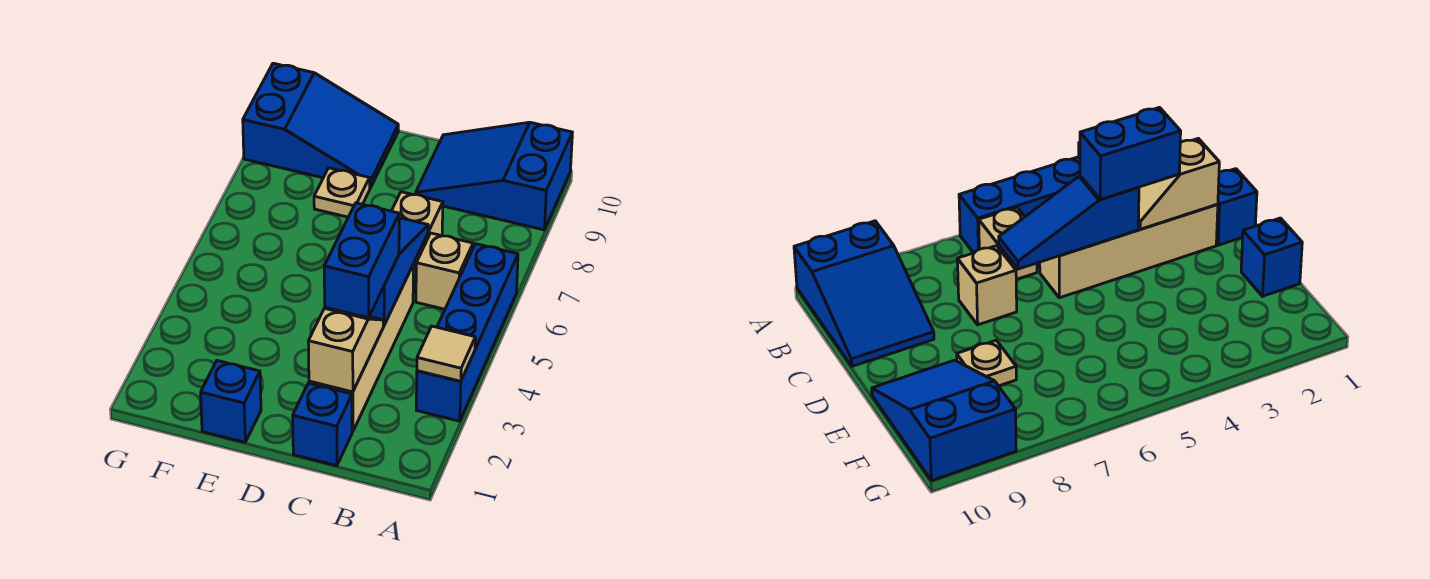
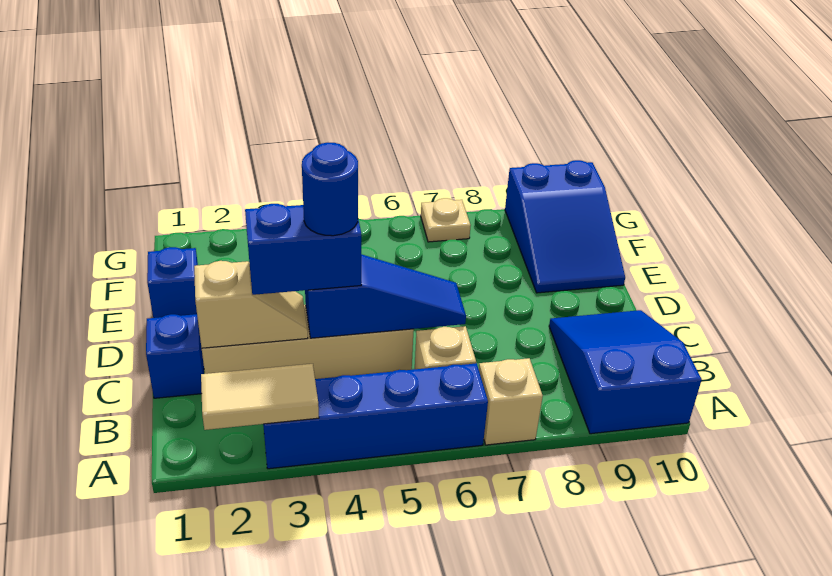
tan tile A3 level 2 -> tan tile A2:A3 level 2
none -> blue round brick C4 level 4
tan brick C7 level 1 -> tan brick A7 level 1
tan plate E8 level 1 -> tan plate G7 level 1

